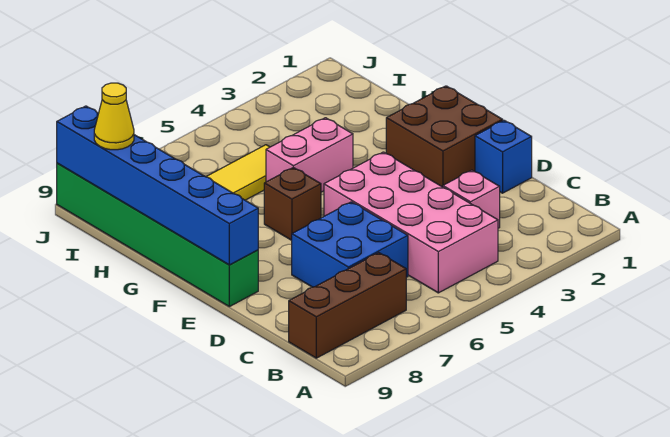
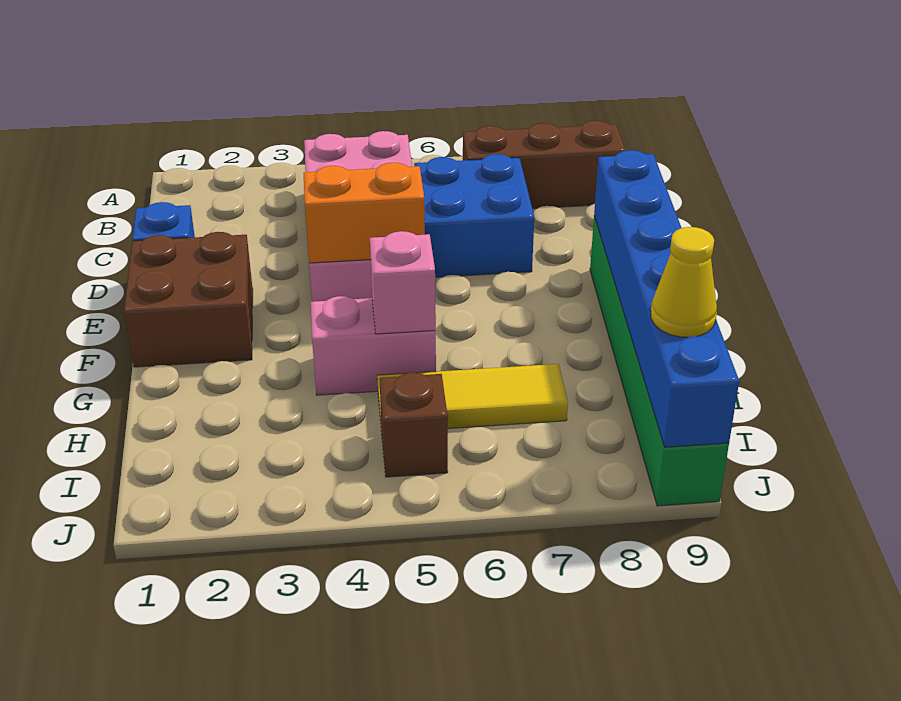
pink brick C3 level 1 -> pink brick G5 level 2
none -> orange brick E4:E5 level 2
brown brick F6 level 1 -> brown brick I5 level 1

